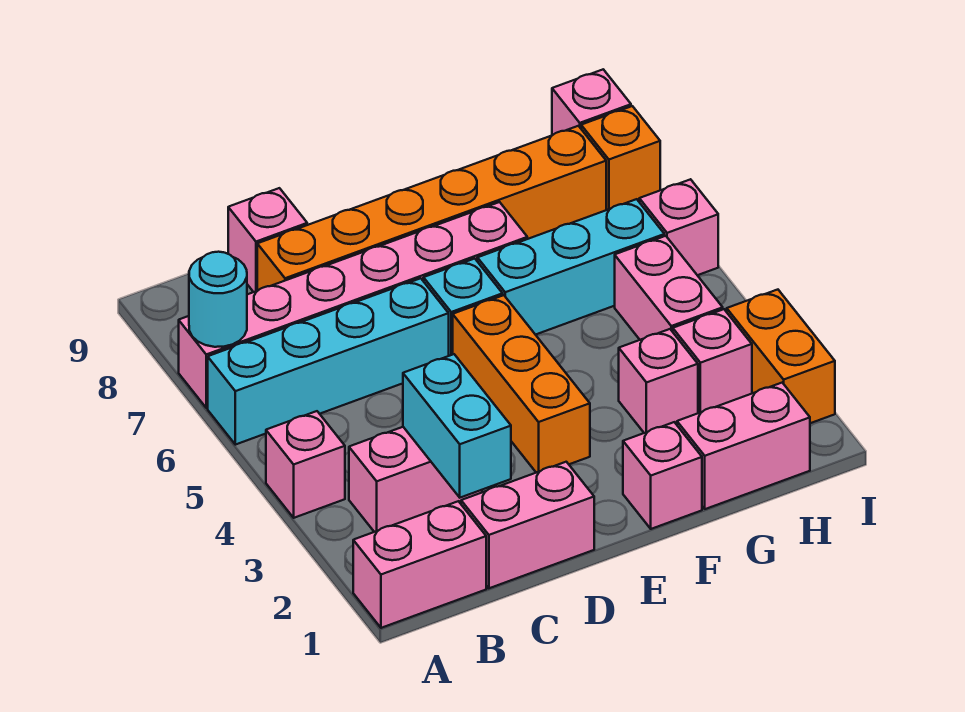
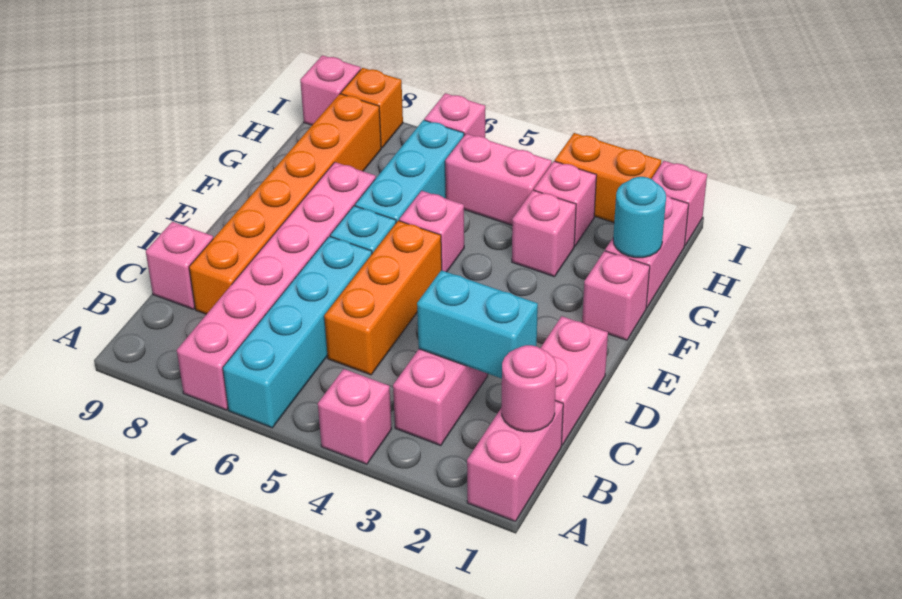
cyan round brick A7 level 2 -> cyan round brick G1 level 2
none -> pink round brick B1 level 2
orange brick E3:E5 level 1 -> orange brick C5:E5 level 1
none -> pink brick F5 level 1
none -> pink brick I1 level 1

